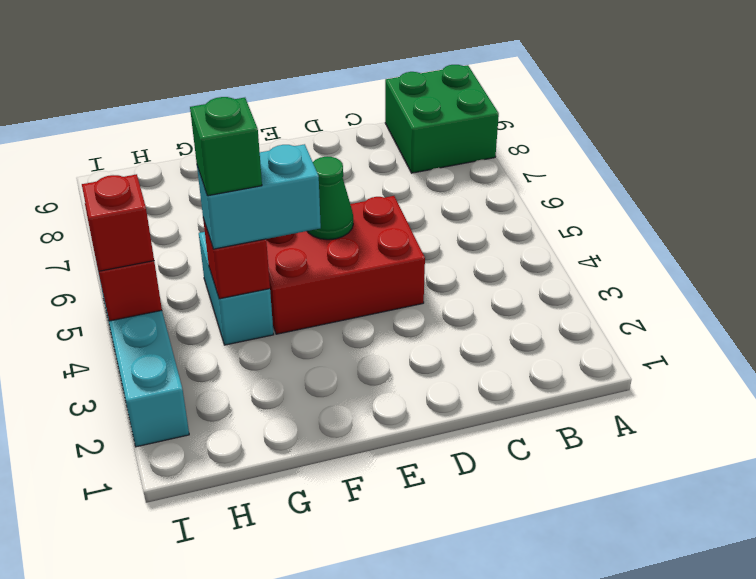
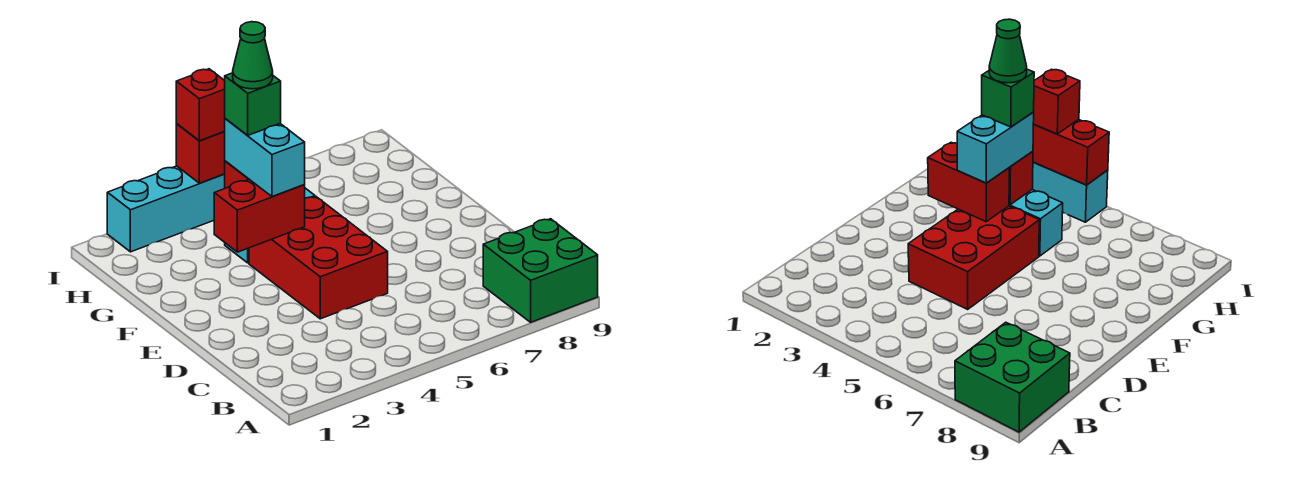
green cone E5 level 2 -> green cone G4 level 5
none -> red brick F3:F4 level 2

